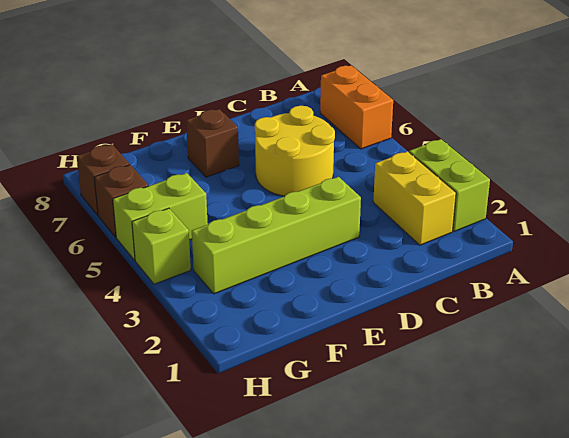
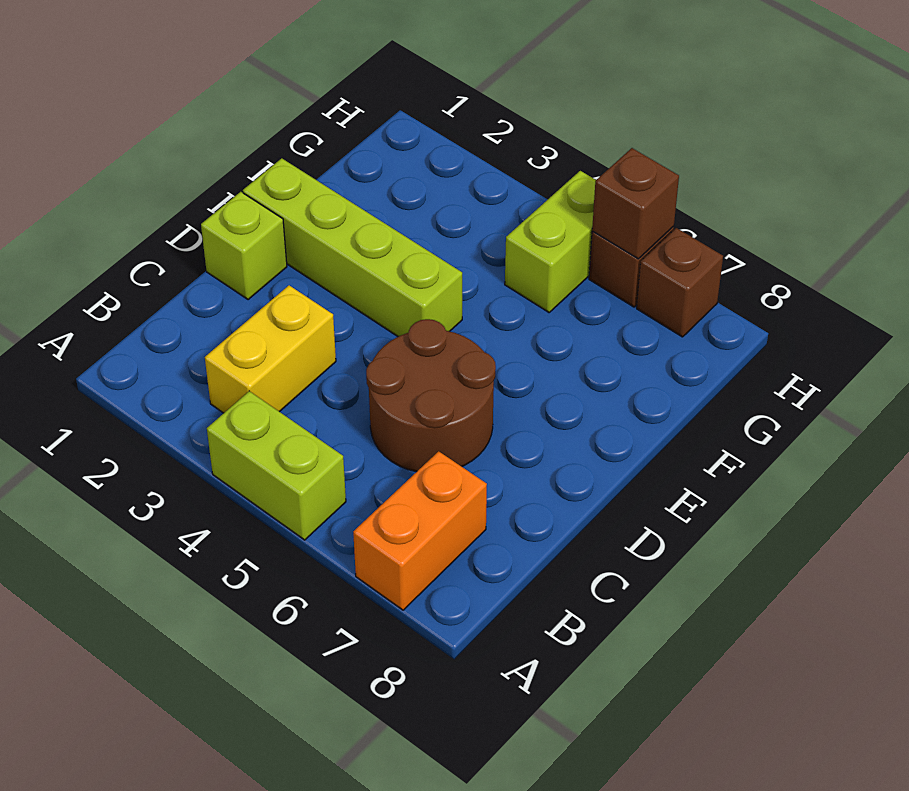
lime brick A2:A3 level 1 -> lime brick A4:A5 level 1
orange brick A6:A7 level 1 -> orange brick A7:B7 level 1
yellow brick B2:B3 level 1 -> yellow brick B3:C3 level 1
yellow round brick C5:D6 level 1 -> brown round brick C5:D6 level 1
lime brick D3:G3 level 1 -> lime brick E1:E4 level 1
brown brick E7 level 1 -> brown brick H6 level 2
lime brick H4 level 1 -> lime brick D1 level 1

